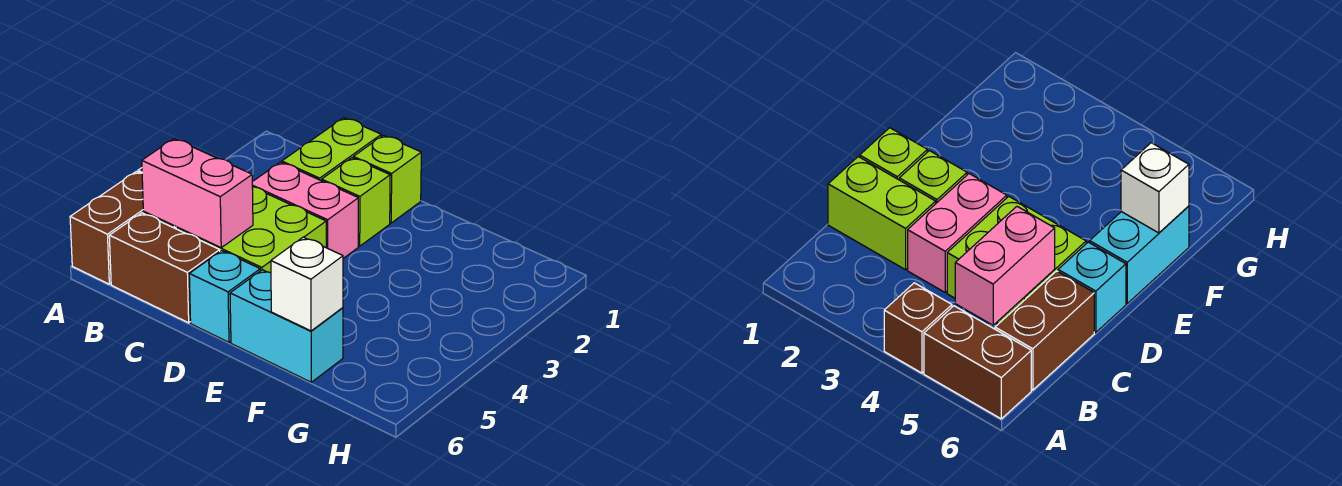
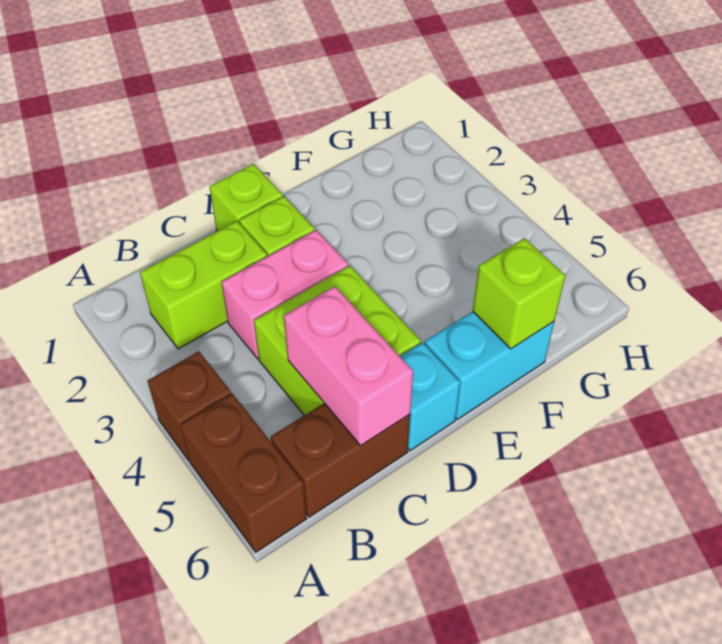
pink brick B5:C5 level 2 -> pink brick C5:C6 level 2
lime brick C1:C2 level 1 -> lime brick B2:C2 level 1
white brick F6 level 2 -> lime brick F6 level 2

